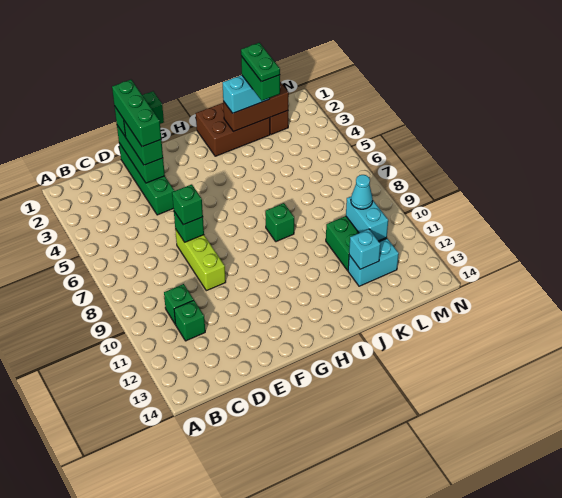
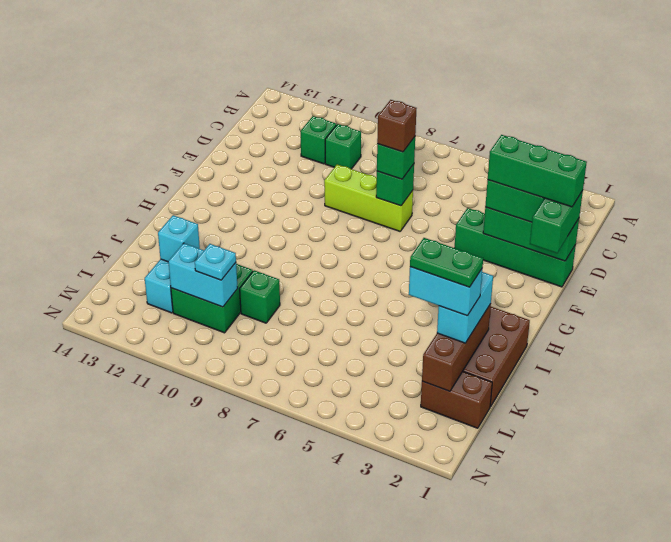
none -> brown brick E7 level 4
green brick I8 level 1 -> green brick K9 level 1
green brick K2:K3 level 4 -> cyan brick K2:K3 level 4
cyan cone L10 level 3 -> cyan plate L10 level 3

